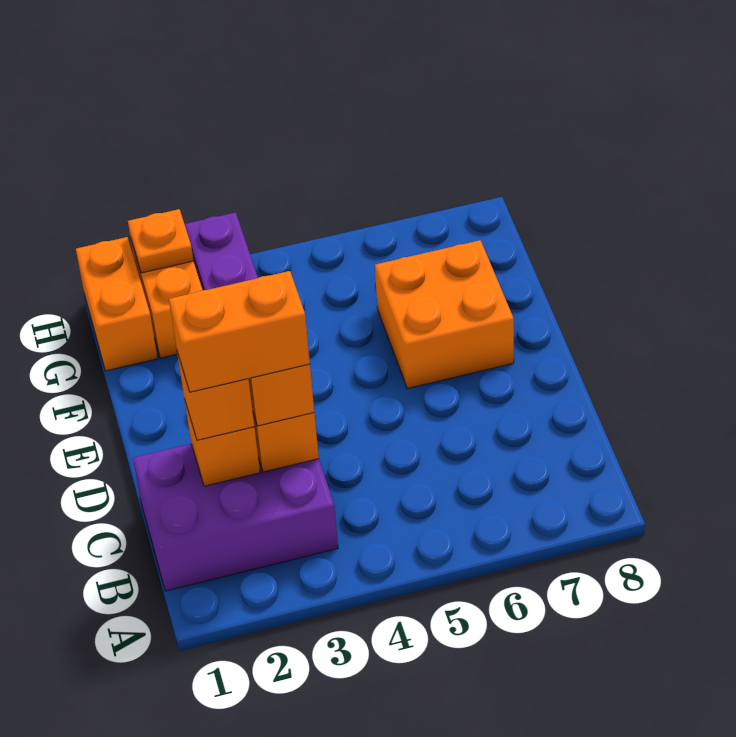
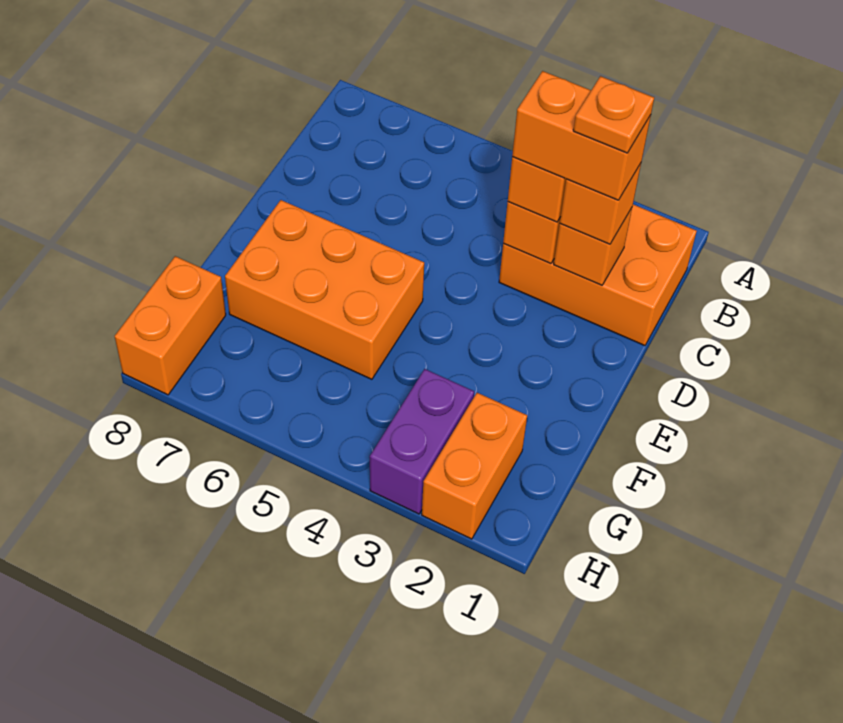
purple brick B1:C3 level 1 -> orange brick B1:C3 level 1
orange brick E6:F7 level 1 -> orange brick E5:F7 level 1
orange brick G1:H1 level 1 -> orange brick G8:H8 level 1
orange plate H2 level 2 -> orange plate C2 level 5

